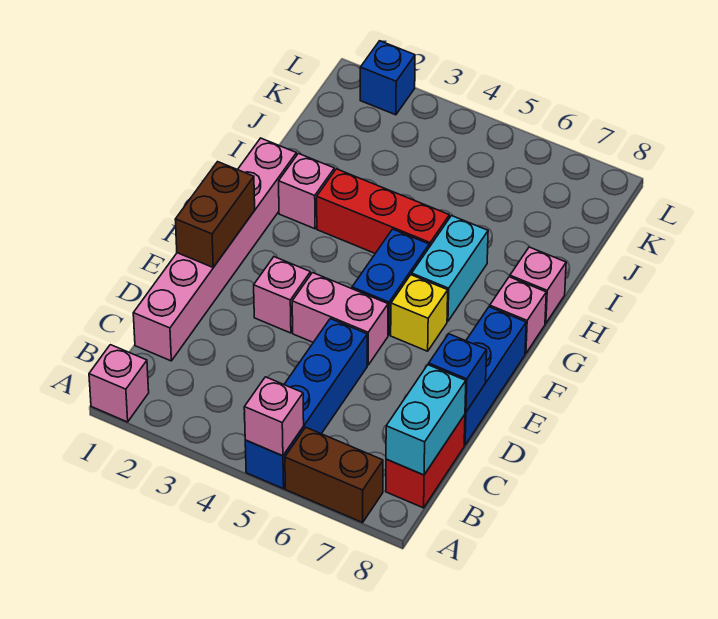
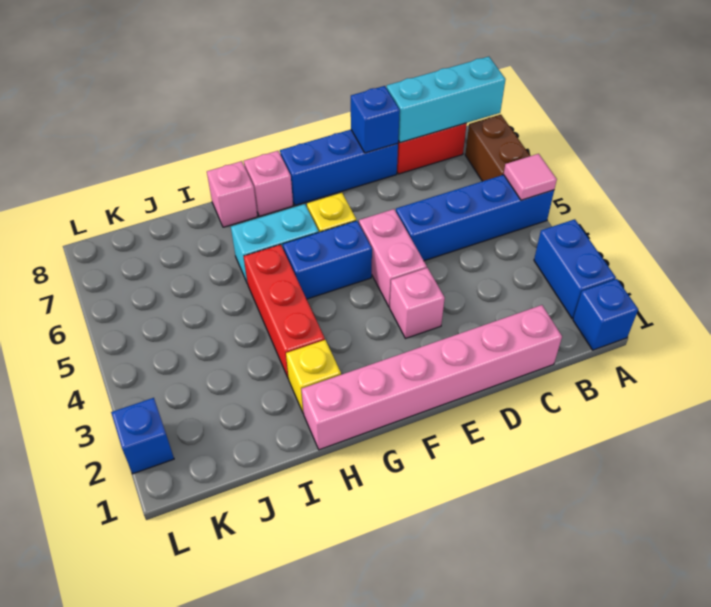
pink brick A1 level 1 -> blue brick A1 level 1
none -> blue brick A2:A3 level 1
pink brick A5 level 2 -> pink tile A5 level 2
cyan brick B8:C8 level 2 -> cyan brick A8:C8 level 2
brown brick E1:F1 level 2 -> none
pink brick H2 level 1 -> yellow brick H2 level 1

